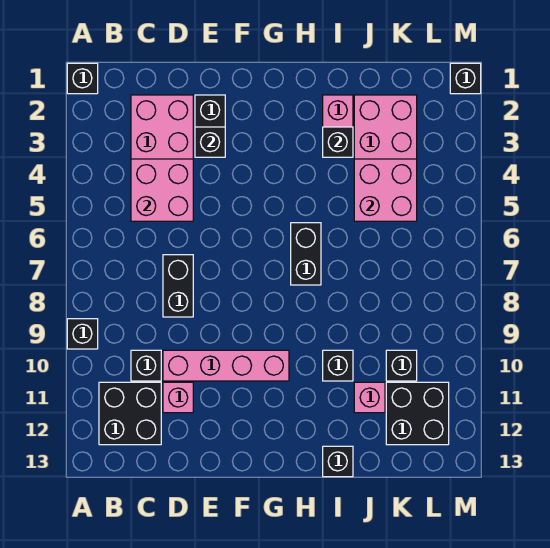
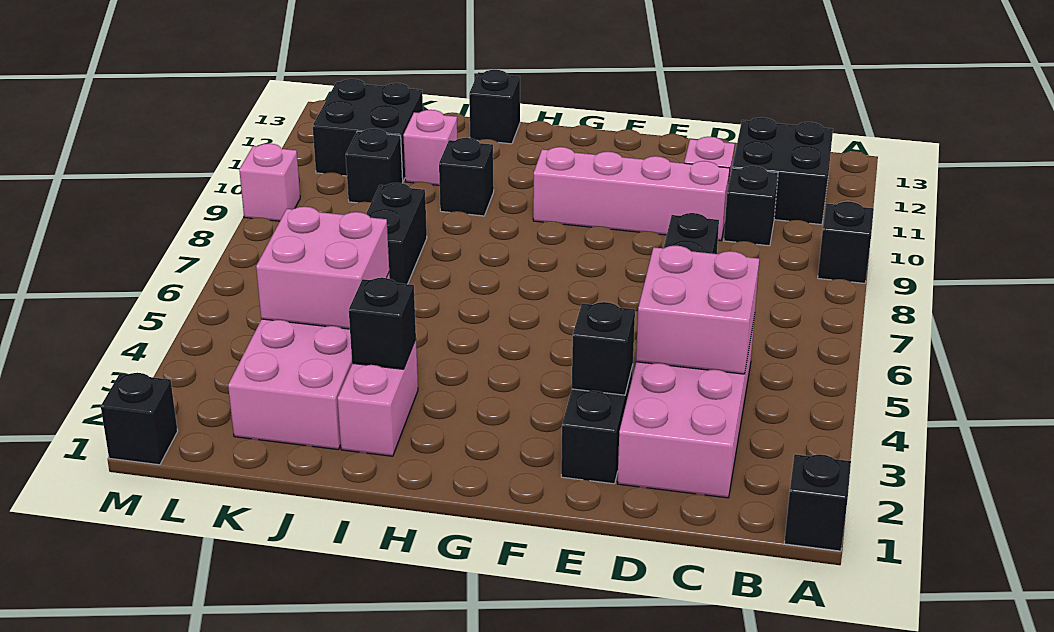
black brick H6:H7 level 1 -> black brick J7:J8 level 1
none -> pink brick M9 level 1

